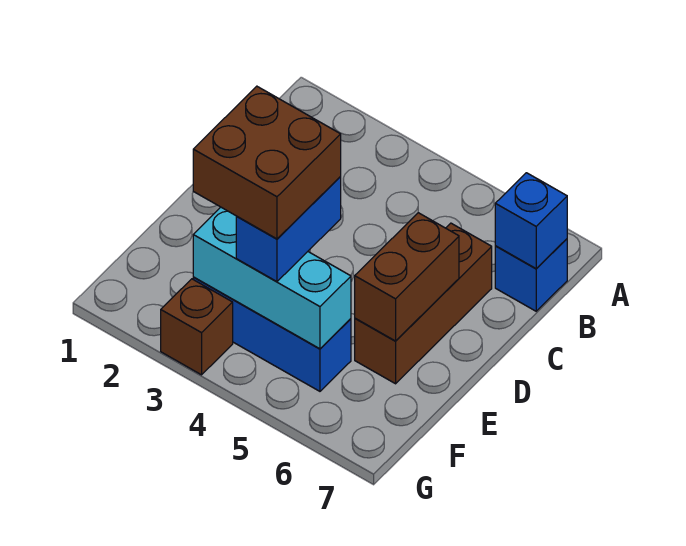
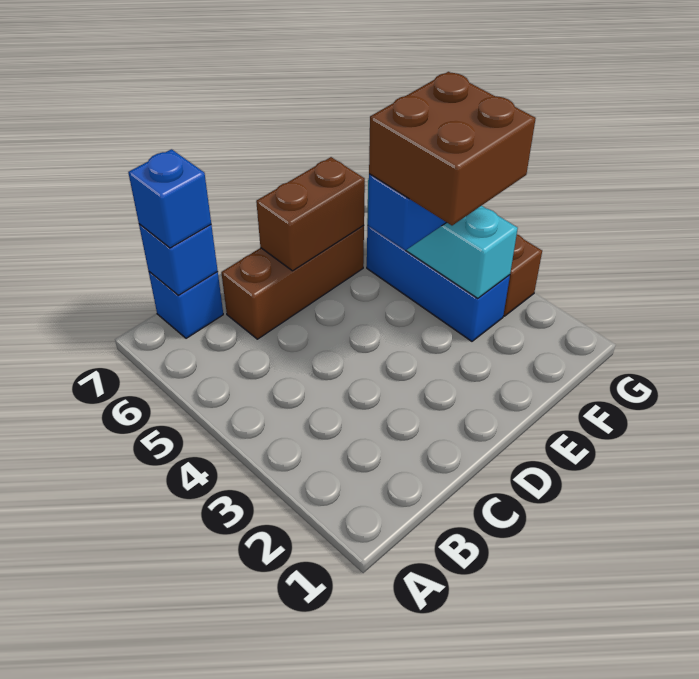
none -> blue brick B7 level 3

